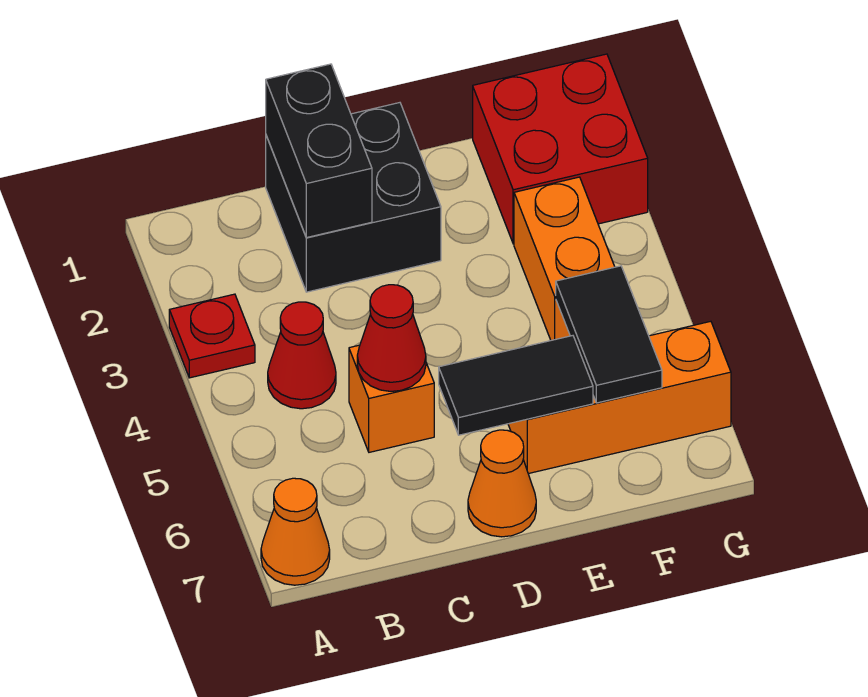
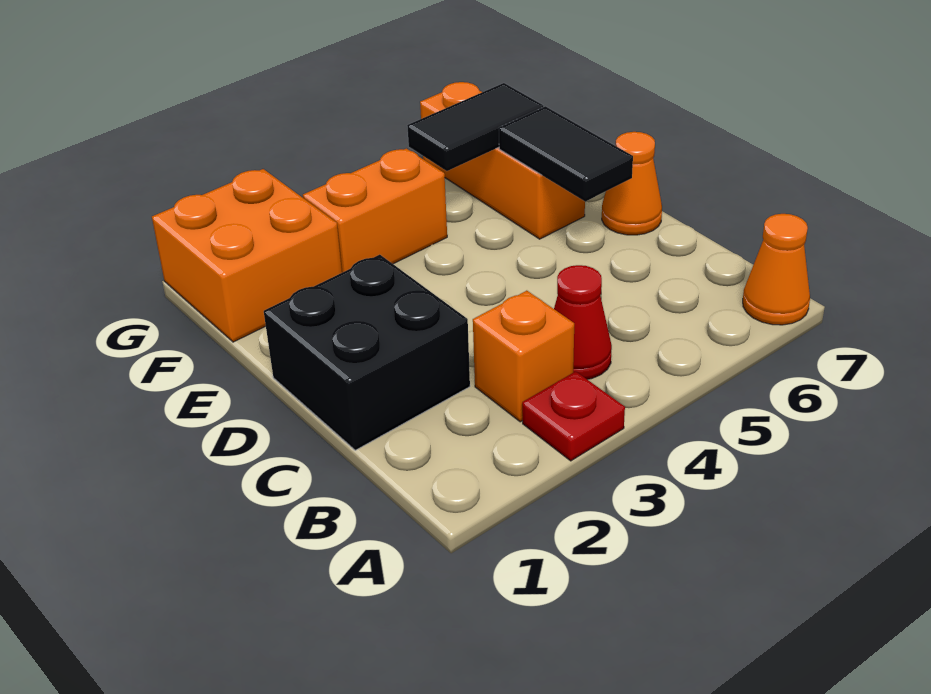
black brick C1:C2 level 2 -> none
orange brick C5 level 1 -> orange brick B3 level 1
red cone C5 level 2 -> none
red brick F1:G2 level 1 -> orange brick F1:G2 level 1

